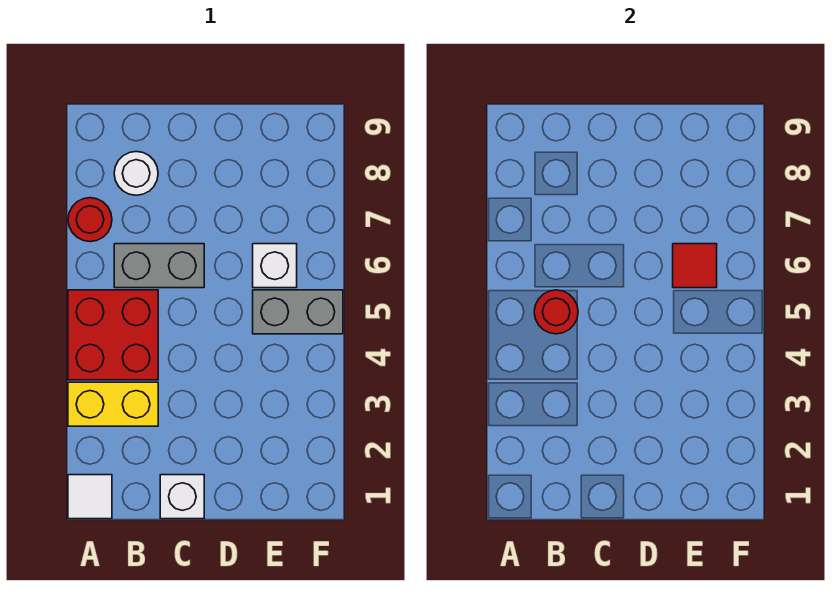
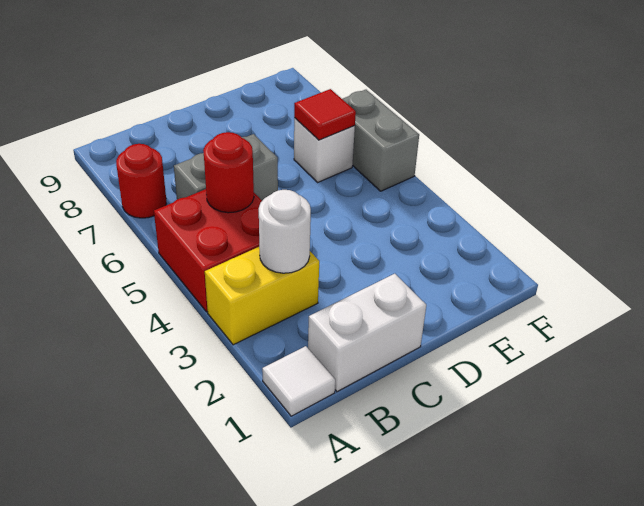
white round brick B8 level 1 -> white round brick B3 level 2
white brick C1 level 1 -> white brick B1:C1 level 1
grey brick E5:F5 level 1 -> grey brick F5:F6 level 1

